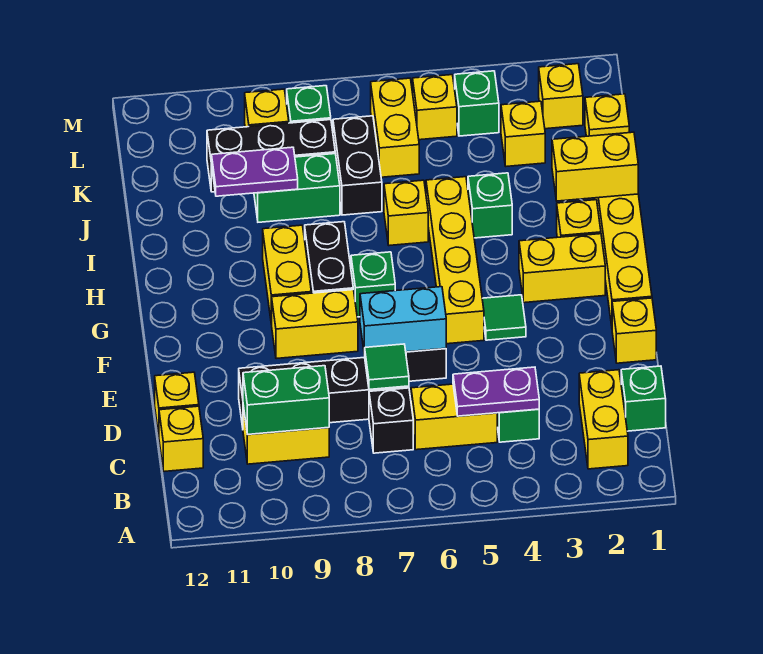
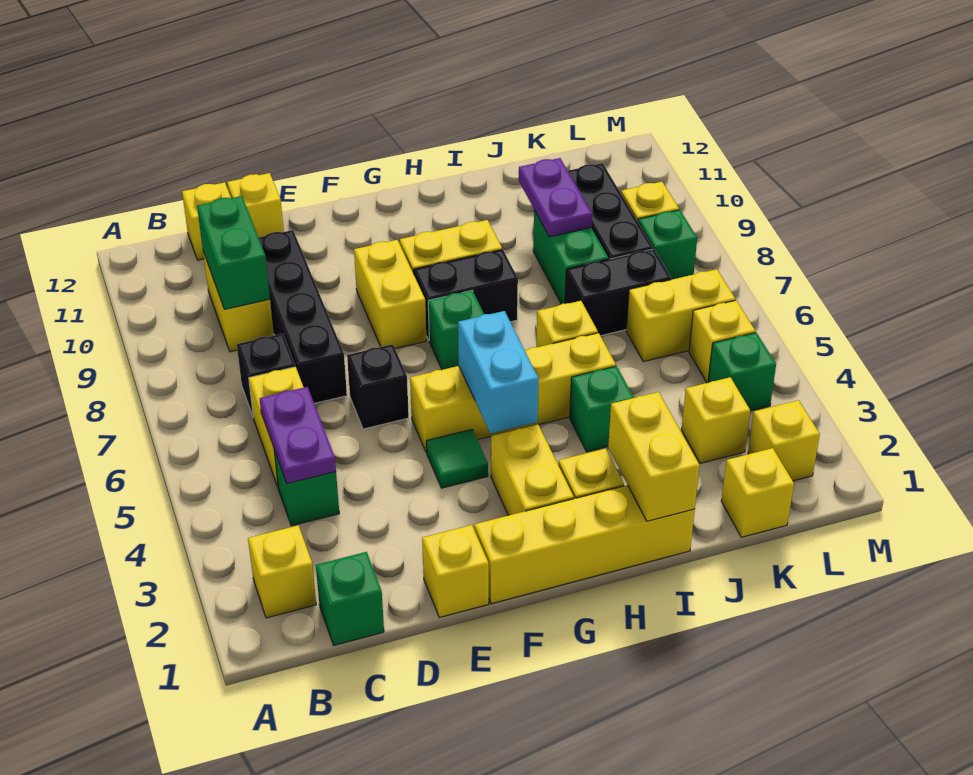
yellow brick B2:C2 level 1 -> yellow brick B2 level 1
green tile D7 level 2 -> none
cyan brick E6:E7 level 2 -> cyan brick G4:G5 level 2

